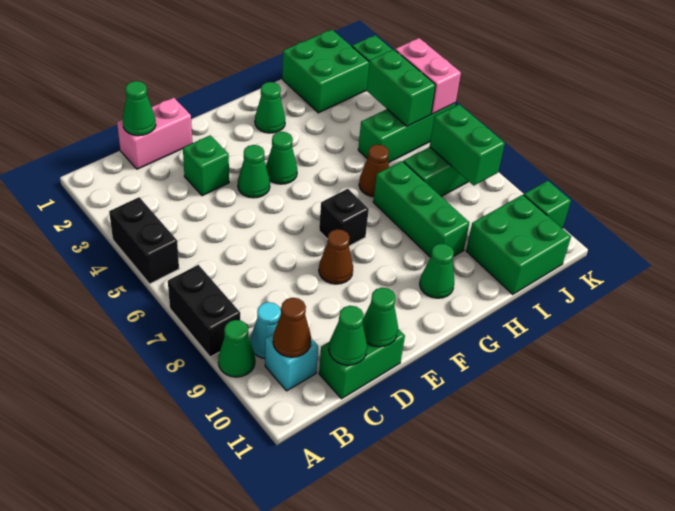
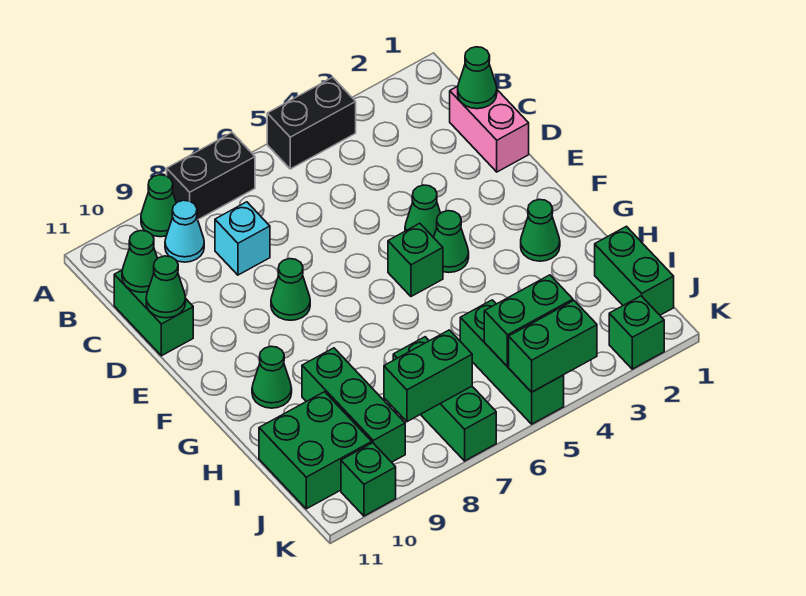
cyan brick B10 level 1 -> cyan brick C8 level 1
brown cone B10 level 2 -> none
green brick D3 level 1 -> green brick F5 level 1
brown cone E8 level 1 -> green cone E8 level 1
black brick F7 level 1 -> none
brown cone H6 level 1 -> none
green brick H7:H9 level 1 -> green brick H9:J9 level 1
green brick I1:J2 level 1 -> green brick I1:J1 level 1
pink brick K4:K5 level 2 -> green brick K4:K5 level 2

